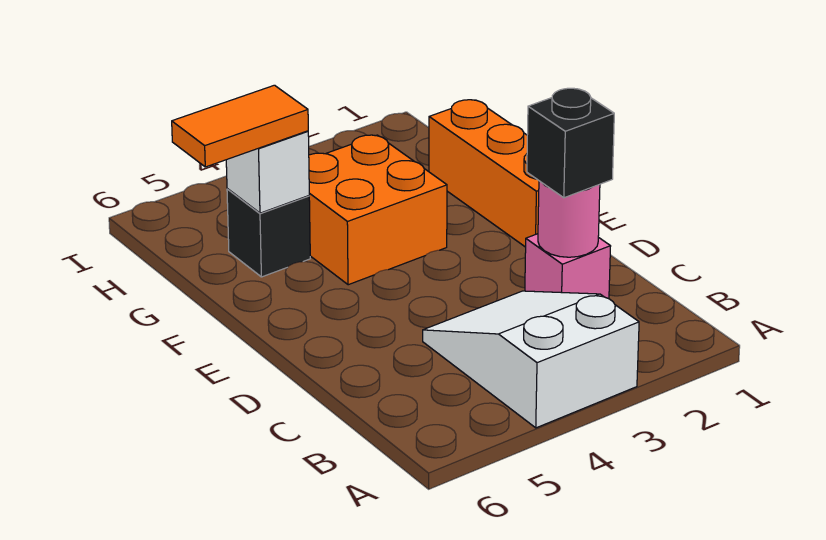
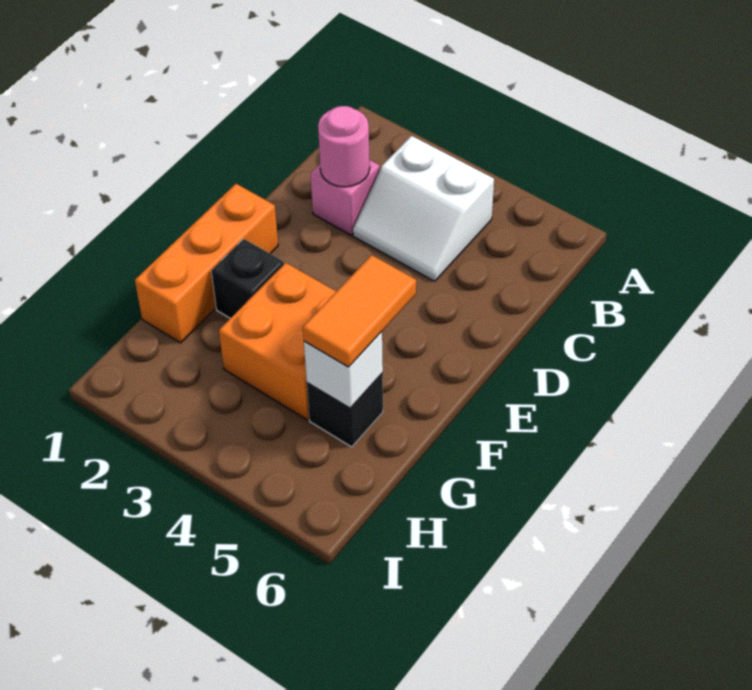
white slope A3:C4 level 1 top A -> white slope B3:C4 level 1 top B
black brick C2 level 3 -> black brick F2 level 1
orange tile G5:G6 level 3 -> orange tile F5:G5 level 3

